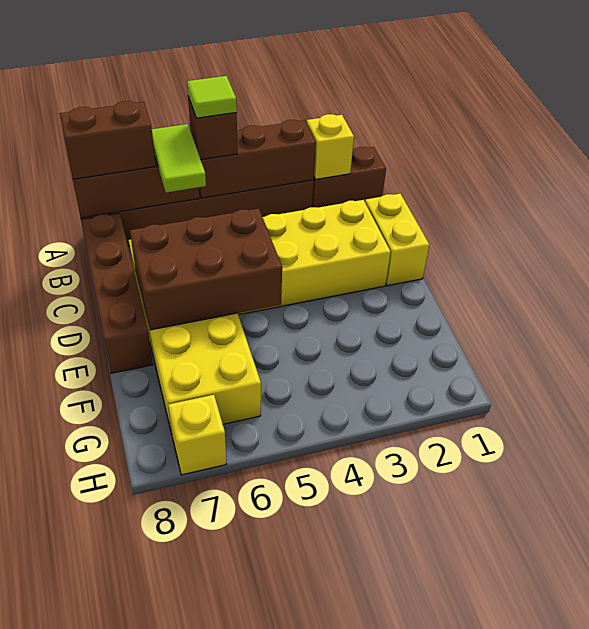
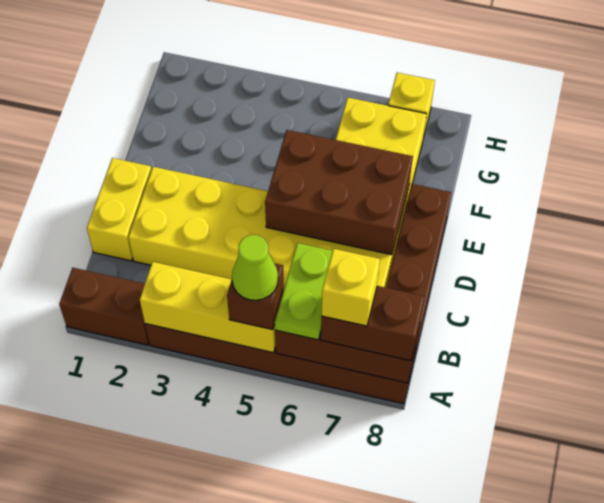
yellow brick A2 level 2 -> yellow brick A7 level 4
brown brick A3:A5 level 2 -> yellow brick A3:A5 level 2
lime tile A5 level 4 -> lime cone A5 level 4
lime tile A6:B6 level 3 -> lime plate A6:B6 level 3

